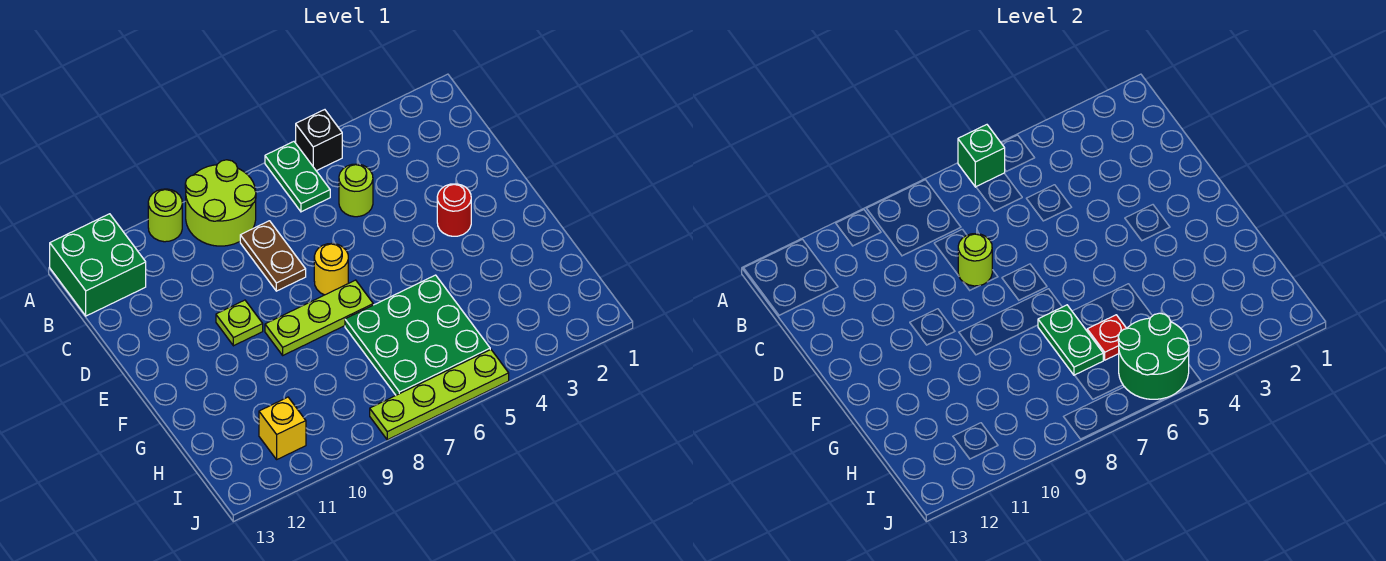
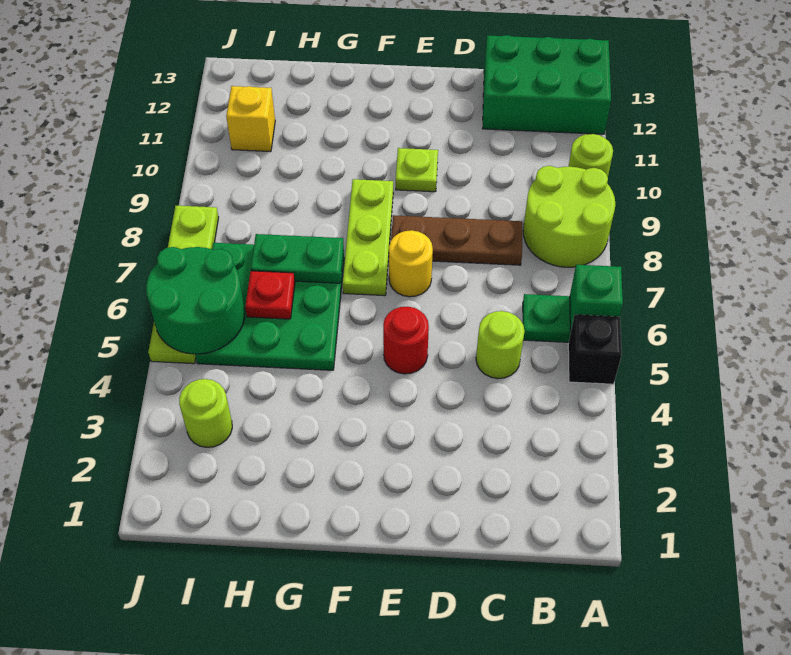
green brick A12:B13 level 1 -> green brick A12:C13 level 1
brown plate C8:D8 level 1 -> brown plate C8:E8 level 1
lime round brick D8 level 2 -> lime round brick I3 level 1
red round brick E3 level 1 -> red round brick E5 level 1

